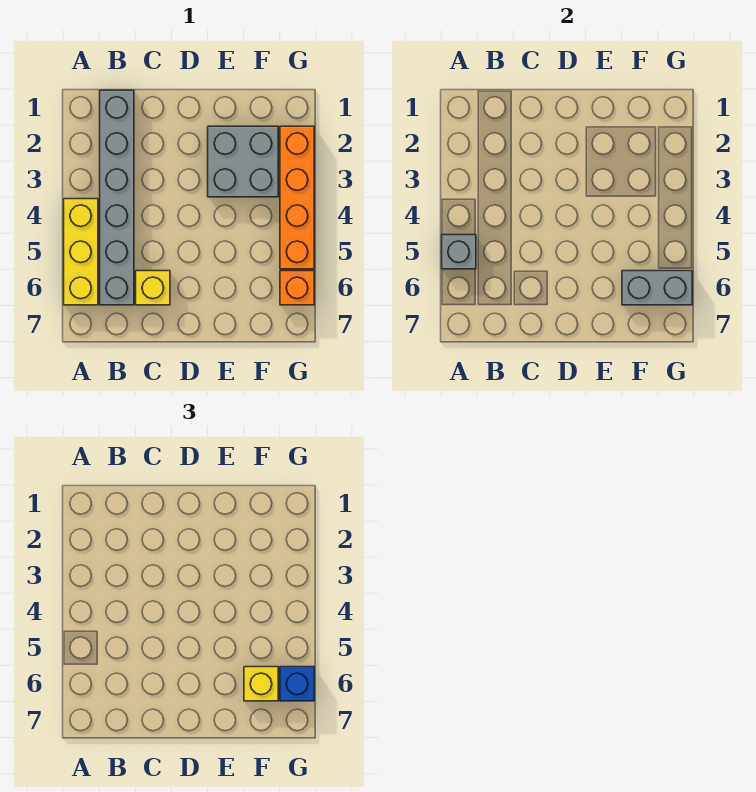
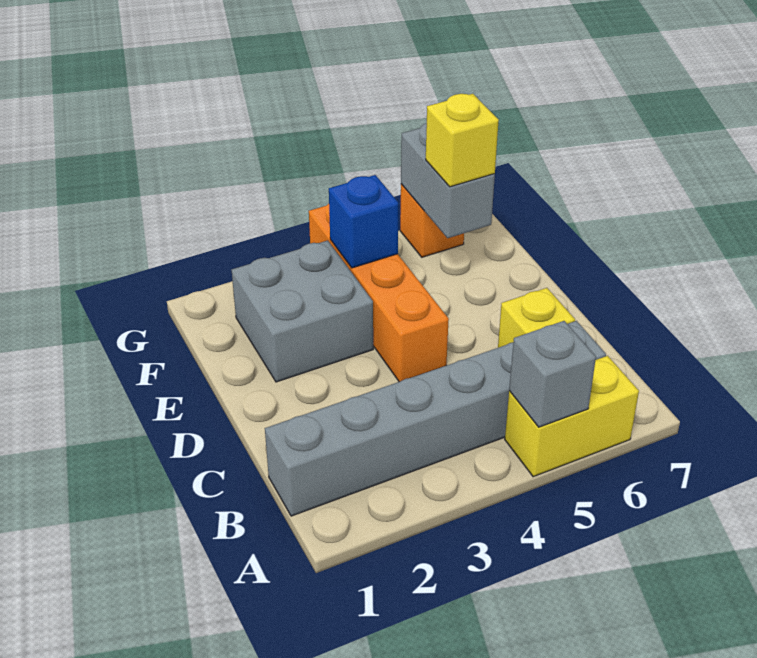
yellow brick A4:A6 level 1 -> yellow brick A5:A6 level 1
orange brick G2:G5 level 1 -> orange brick D4:G4 level 1
blue brick G6 level 3 -> blue brick F4 level 2

